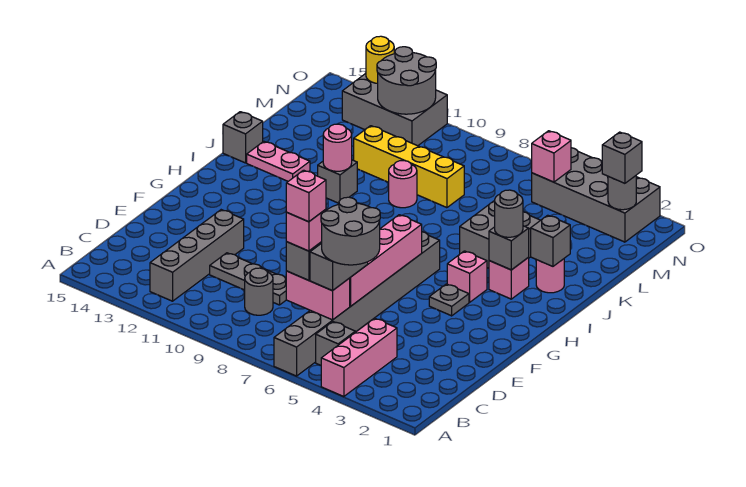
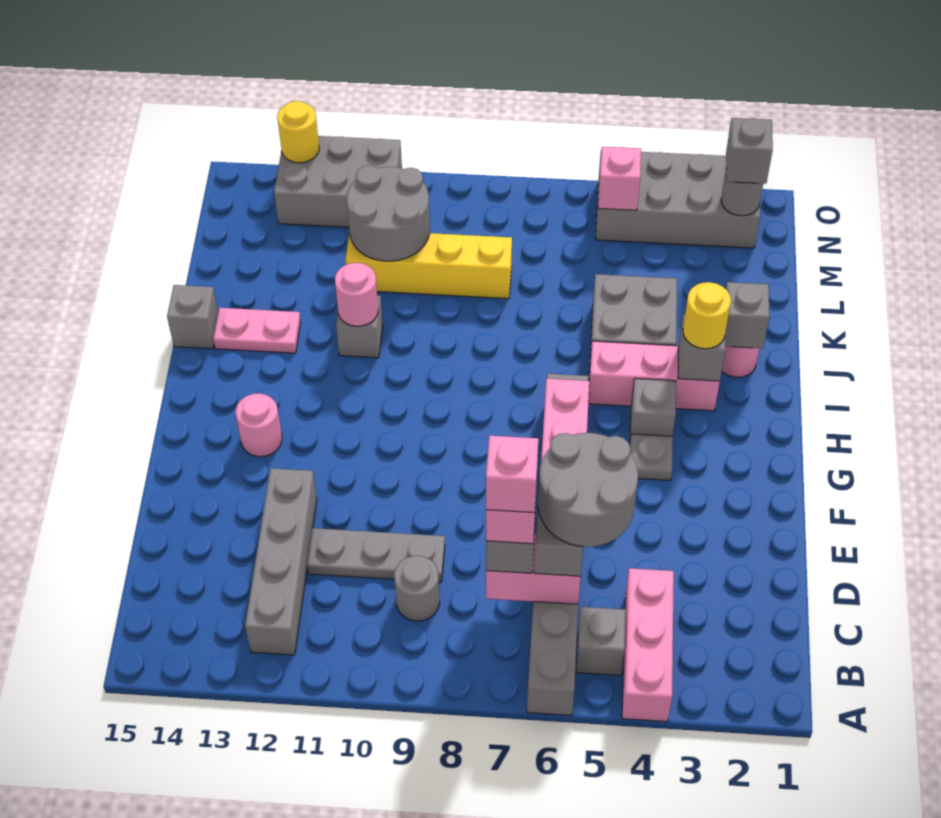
pink brick H4 level 1 -> grey brick H4 level 1
pink brick I3 level 1 -> pink brick I3:I5 level 1
grey round brick I3 level 3 -> yellow round brick I3 level 3
pink round brick K9 level 1 -> pink round brick G13 level 1
grey round brick N11:O12 level 2 -> grey round brick L10:M11 level 2

